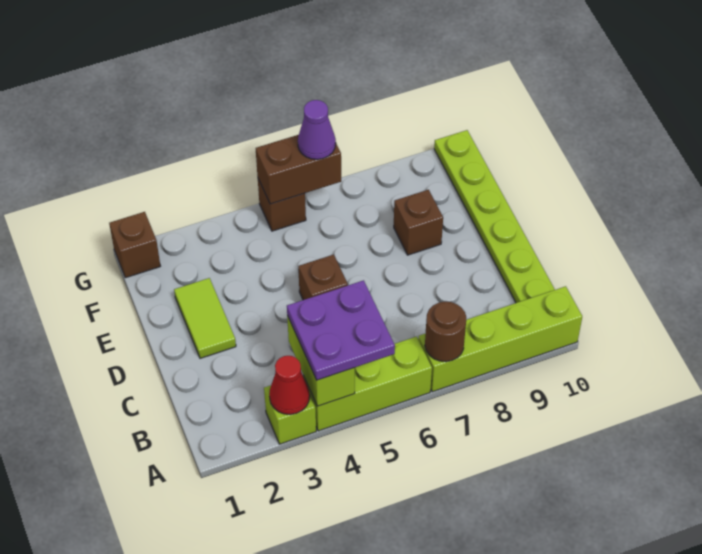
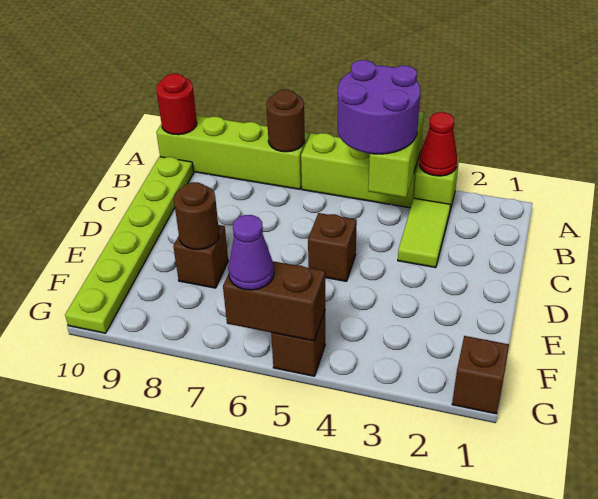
purple plate A4:B5 level 3 -> purple round brick A4:B5 level 3
none -> red round brick A10 level 2
lime tile D2:E2 level 1 -> lime tile B3:C3 level 1
none -> brown round brick E8 level 2

